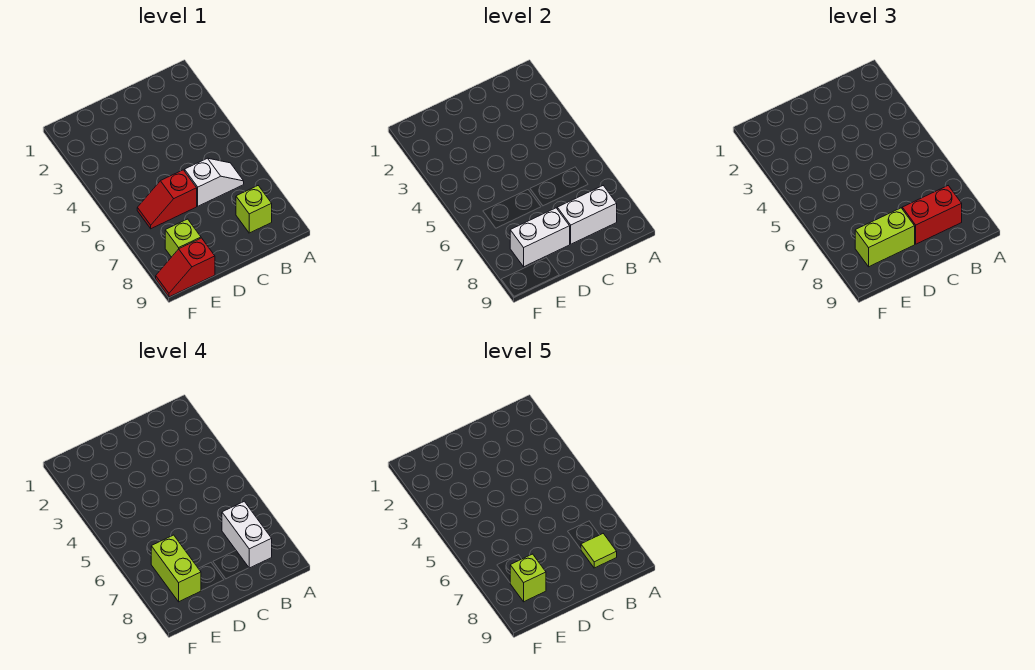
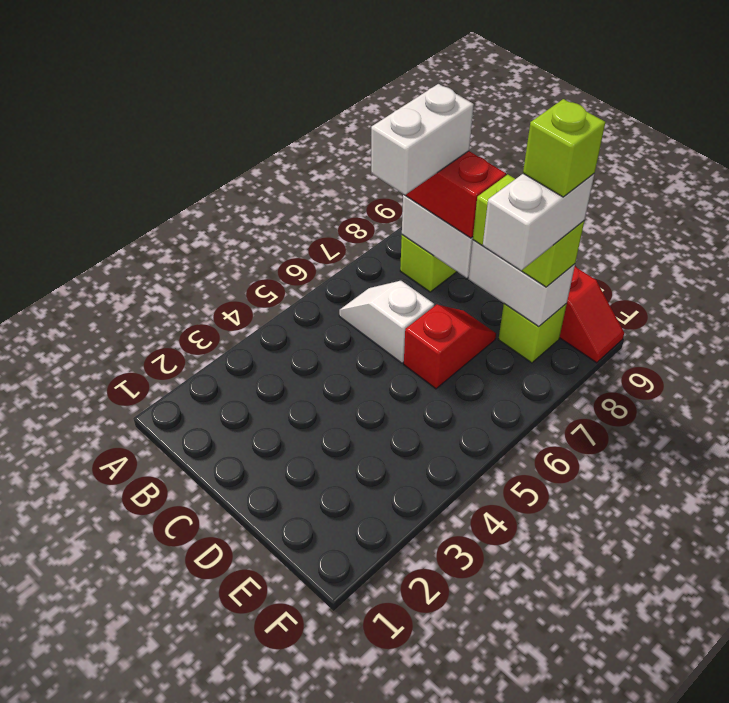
lime tile B8 level 5 -> none
red slope D6:E6 level 1 top D -> red slope D6:D7 level 1 top 6
lime brick E7:E8 level 4 -> white brick E7:E8 level 4

